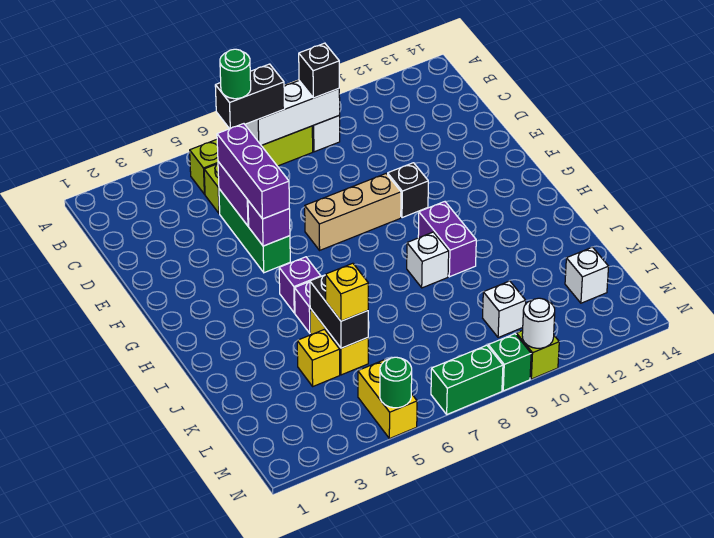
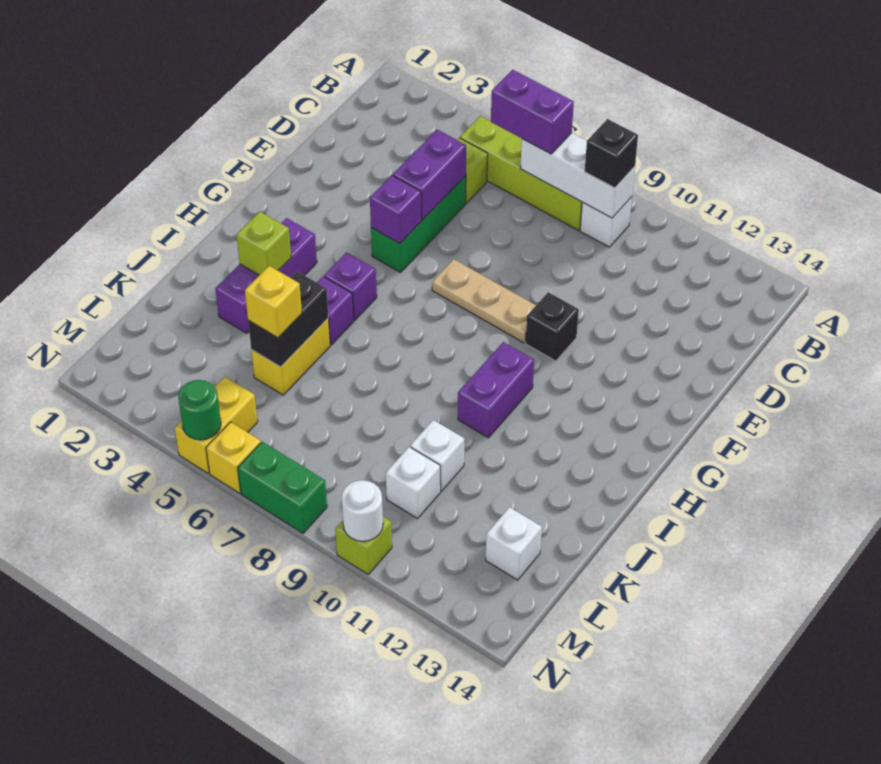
black brick B6:B7 level 3 -> purple brick B6:B7 level 3
green round brick B6 level 4 -> none
purple brick D5:F5 level 3 -> purple brick H3:J3 level 1
tan brick F7:F9 level 1 -> tan plate F7:F9 level 1
none -> lime brick I3 level 2
white brick I9 level 1 -> white brick K10 level 1
yellow brick K4 level 1 -> yellow brick N6 level 1
green brick N9 level 1 -> none

